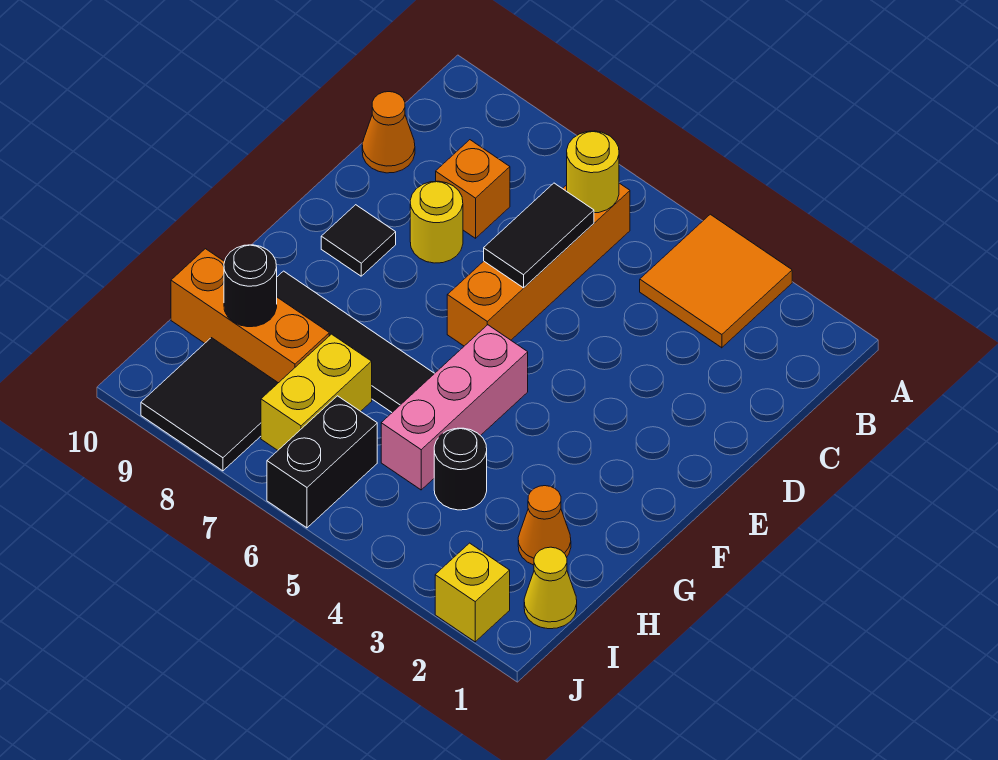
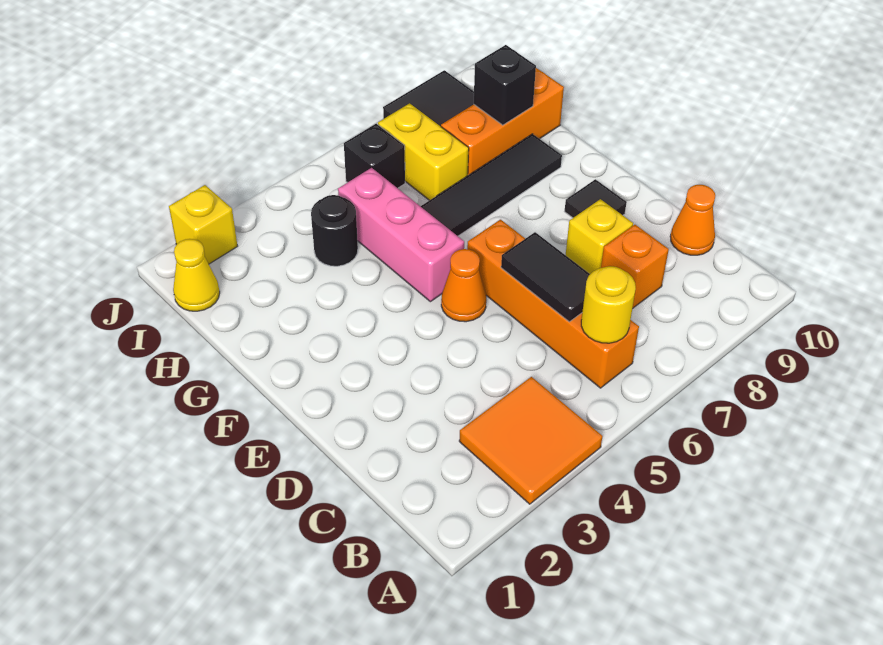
yellow round brick D8 level 1 -> yellow brick D8 level 1
orange cone H2 level 1 -> orange cone E5 level 1
black round brick H9 level 2 -> black brick H9 level 2
black brick I6:J6 level 1 -> black brick I6 level 1

